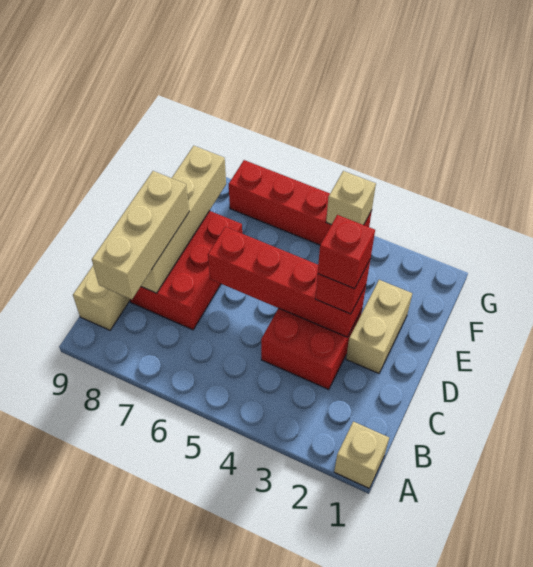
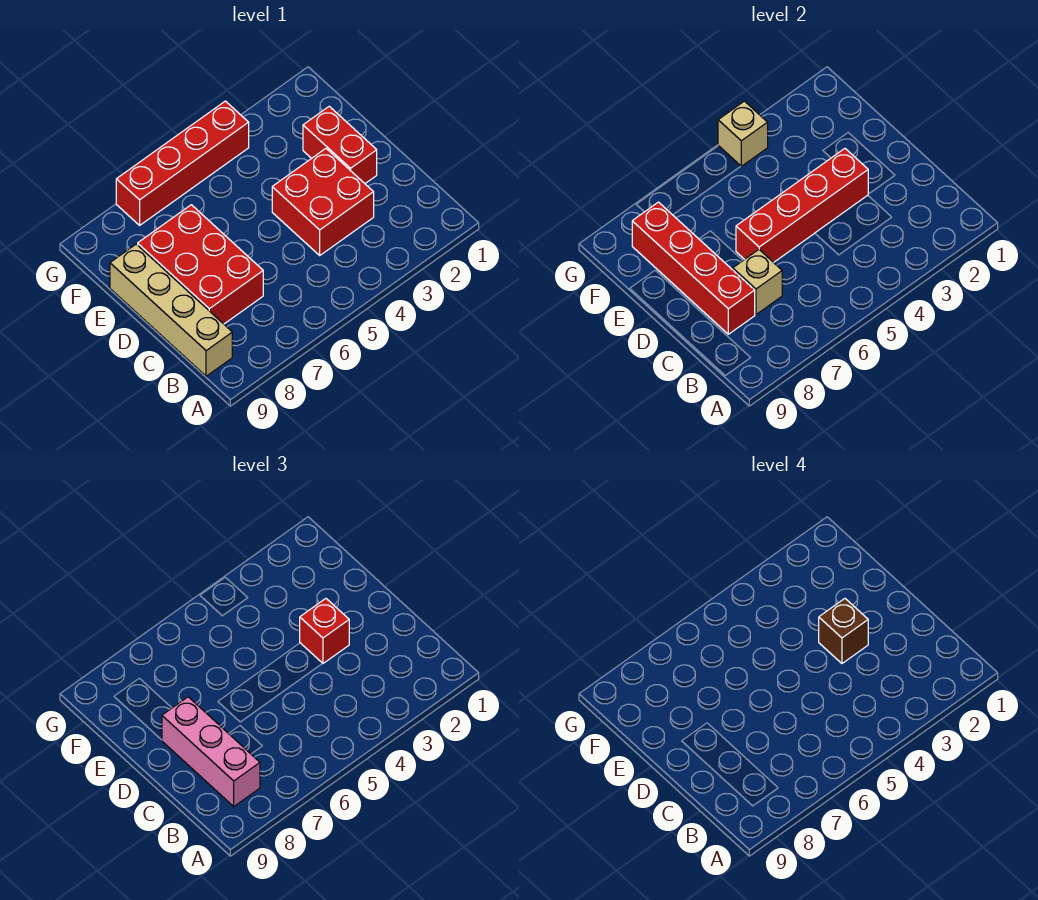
tan brick A1 level 1 -> tan brick C7 level 2
tan brick B8:D8 level 3 -> pink brick B8:D8 level 3
tan brick C8:F8 level 2 -> red brick C8:F8 level 2
tan brick D2:E2 level 1 -> red brick D2:E2 level 1
red brick D3 level 4 -> brown brick D3 level 4

